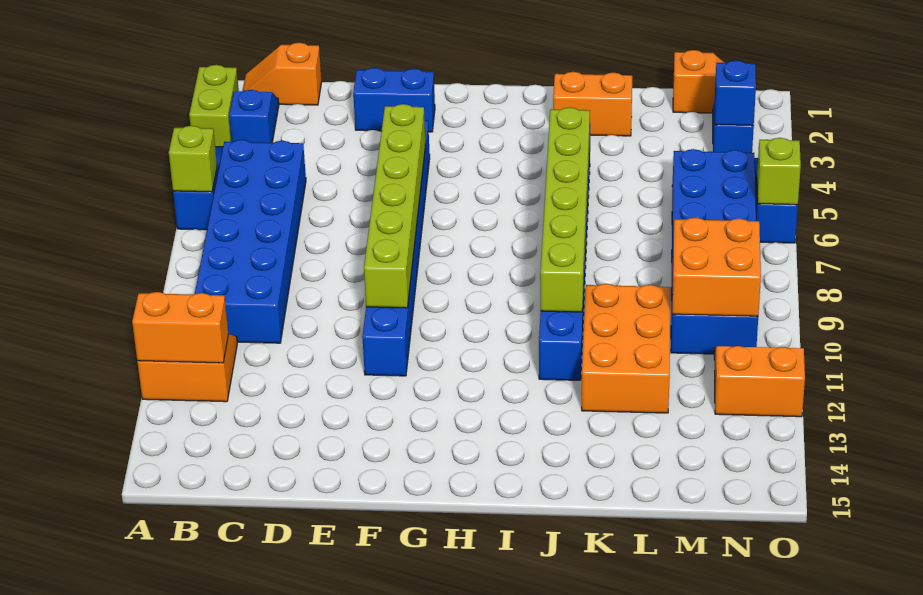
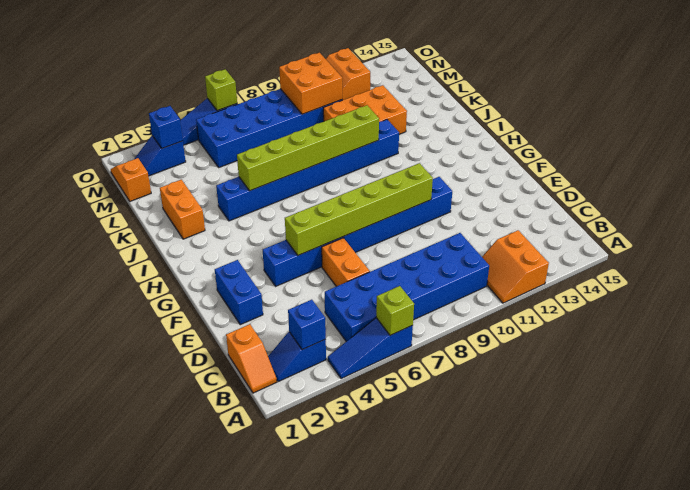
lime brick A2:A3 level 1 -> none
orange brick A12:B12 level 2 -> orange brick D6:E6 level 1
none -> blue brick B3 level 2

